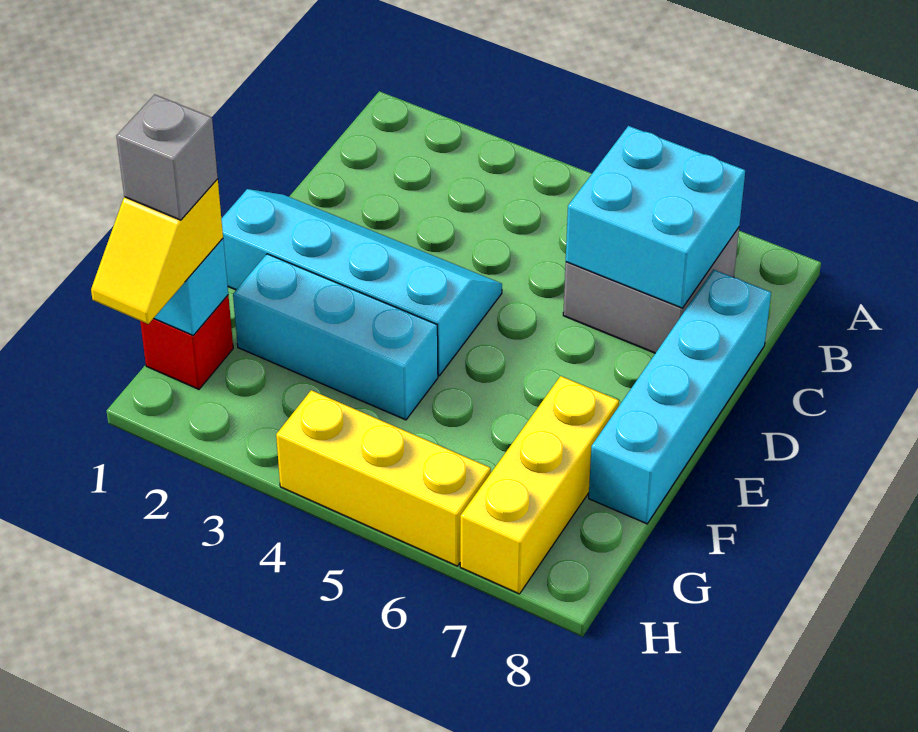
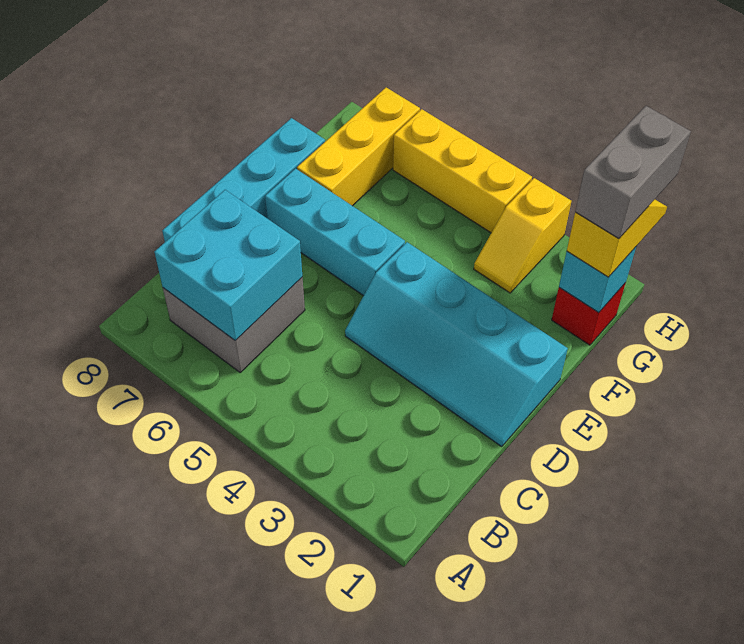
cyan brick F2:F4 level 1 -> cyan brick E5:E7 level 1
grey brick G1 level 4 -> grey brick G1:H1 level 4
none -> yellow slope G3:H3 level 1 top H

